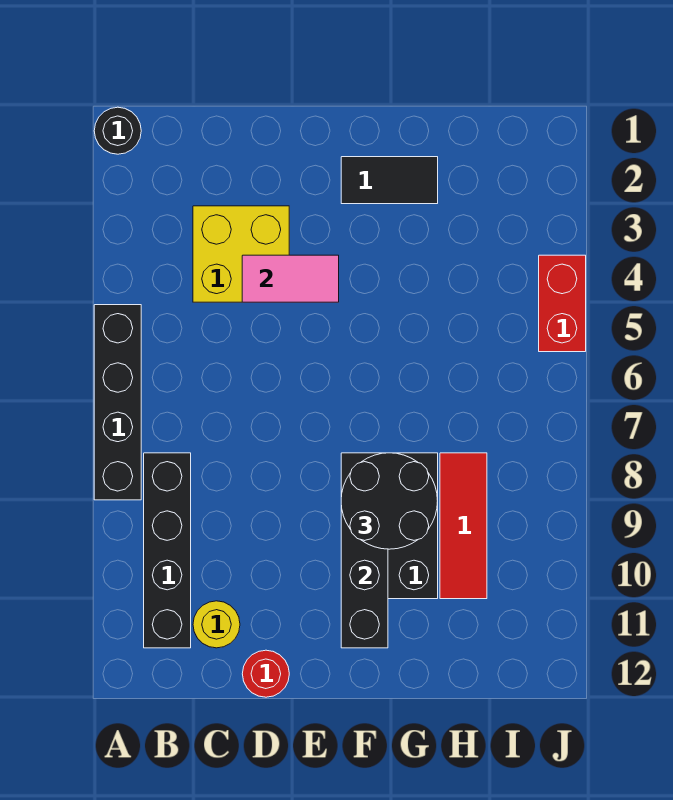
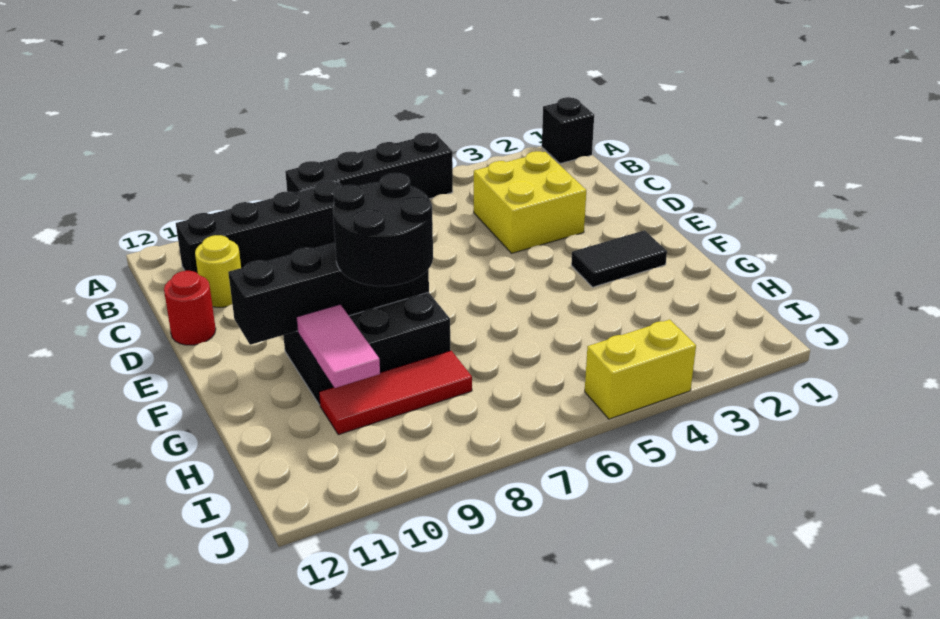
black round brick A1 level 1 -> black brick A1 level 1
pink tile D4:E4 level 2 -> pink tile G10:H10 level 2
black tile F2:G2 level 1 -> black tile F2:F3 level 1
red brick J4:J5 level 1 -> yellow brick J4:J5 level 1

